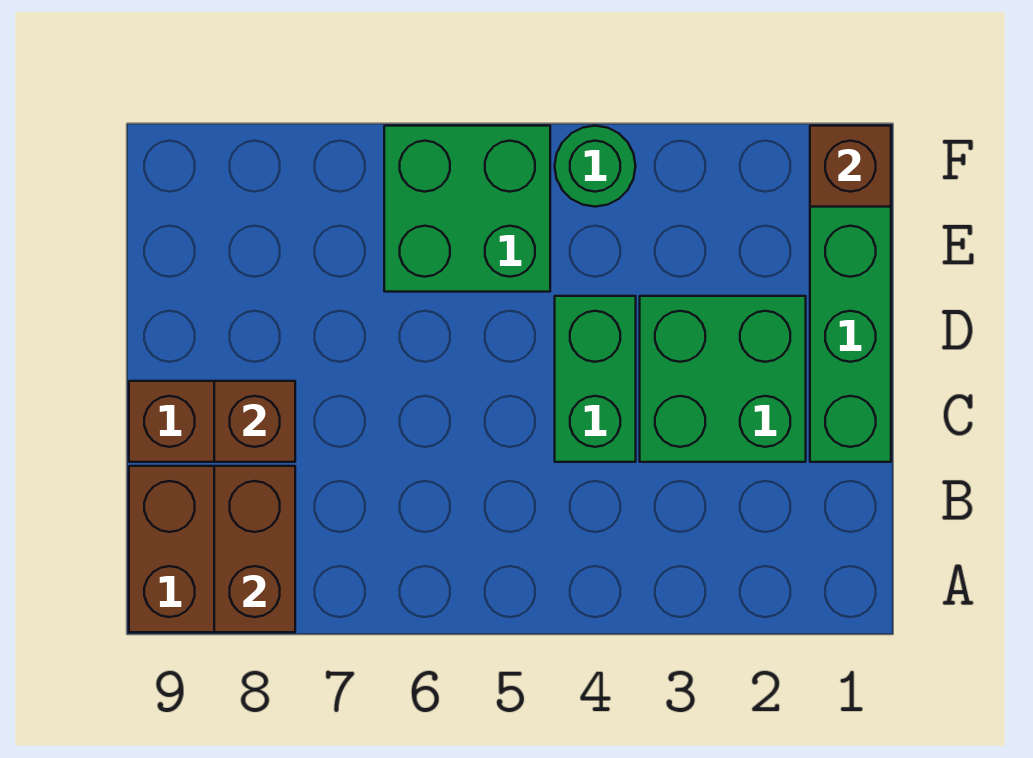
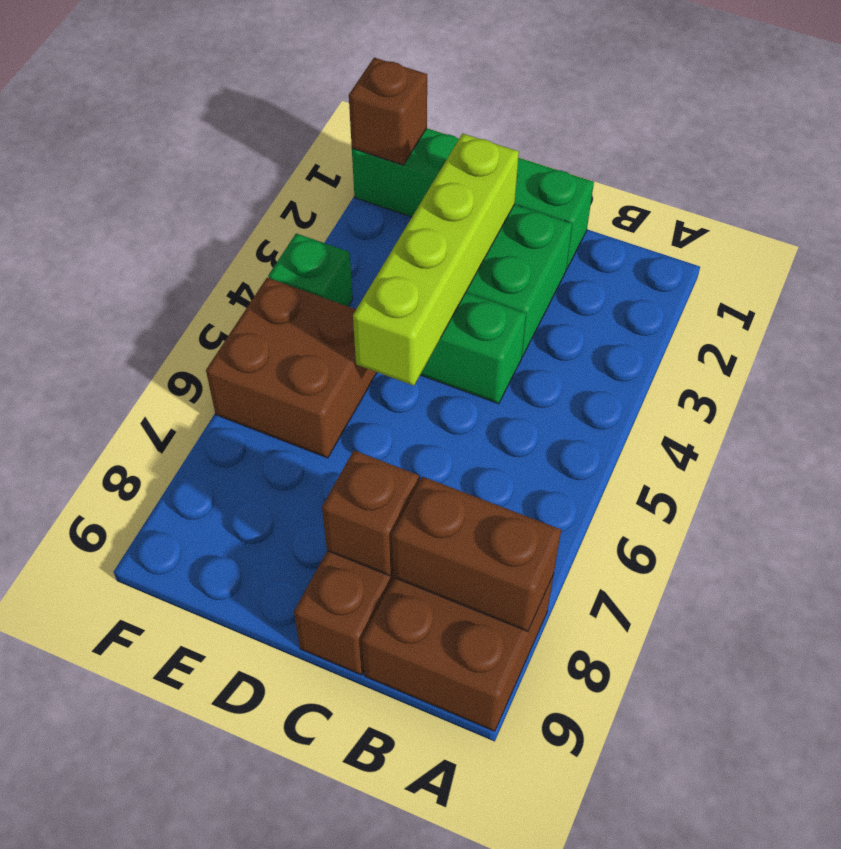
none -> lime brick D2:D5 level 2
green brick E5:F6 level 1 -> brown brick E5:F6 level 1
green round brick F4 level 1 -> green brick F4 level 1

